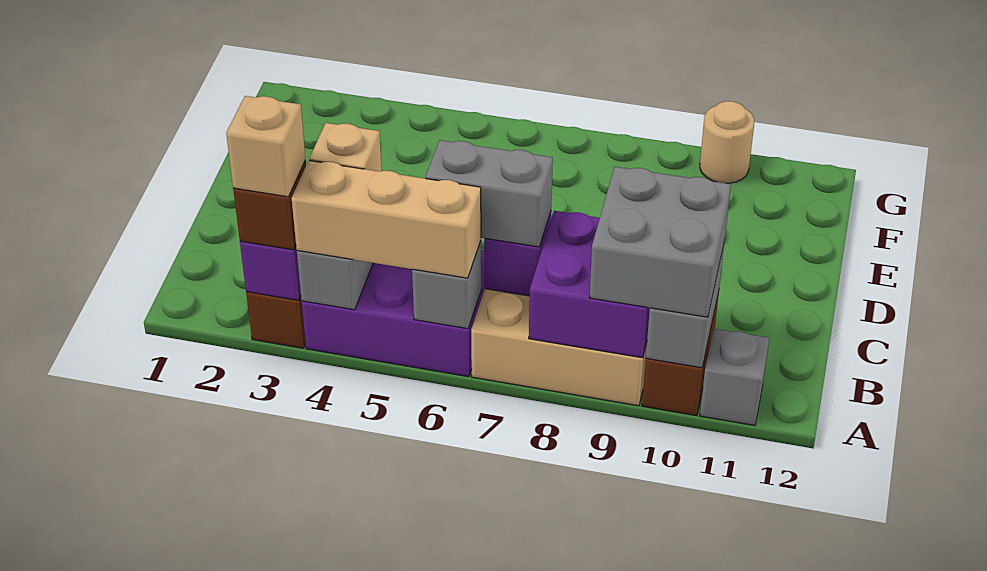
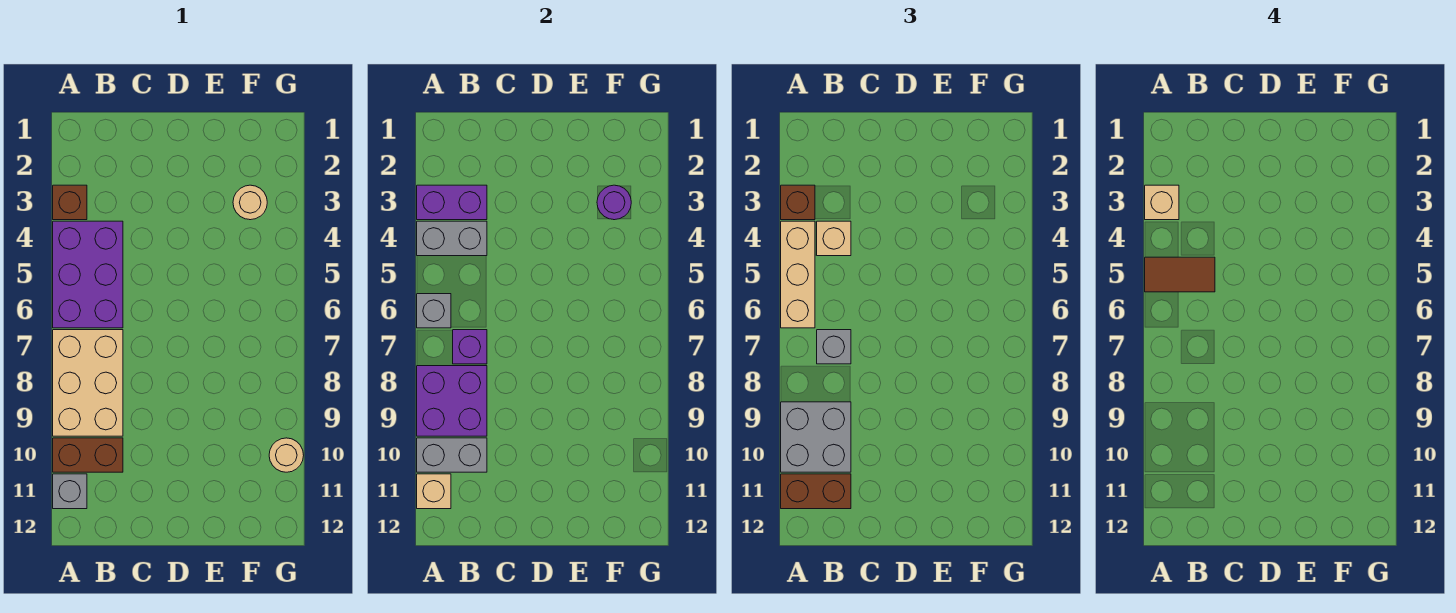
none -> brown tile A5:B5 level 4
none -> tan brick A11 level 2
none -> brown brick A11:B11 level 3
grey brick B6:B7 level 3 -> grey brick B7 level 3
none -> tan round brick F3 level 1
none -> purple round brick F3 level 2

